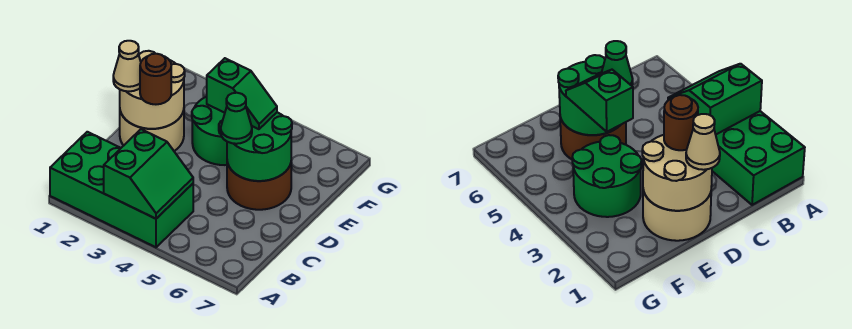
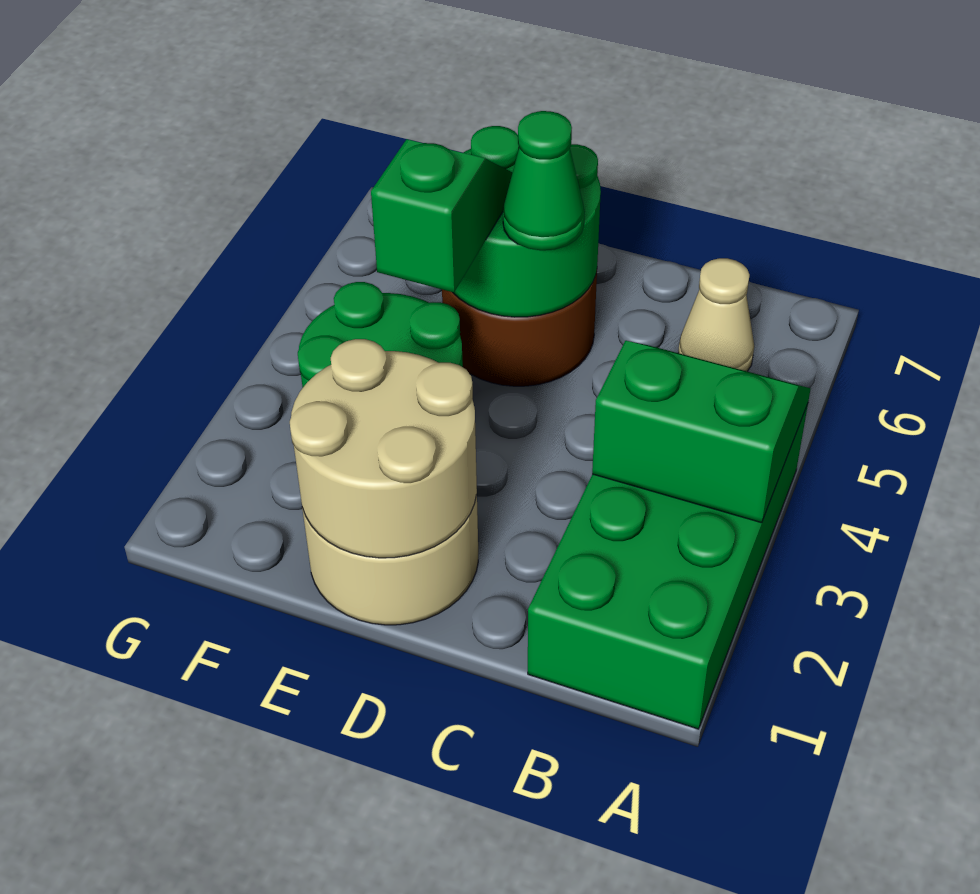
tan cone D1 level 3 -> tan cone B6 level 1
brown round brick D2 level 3 -> none

